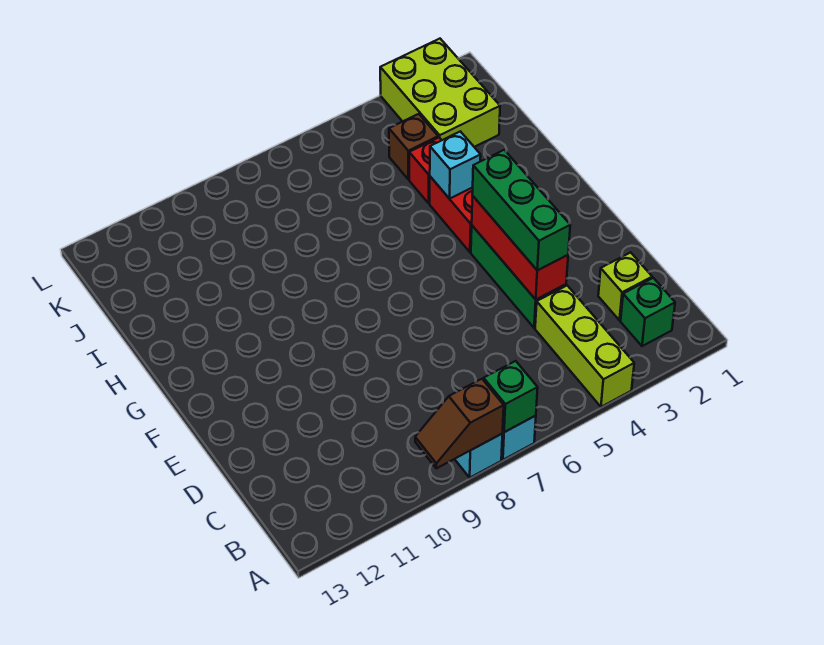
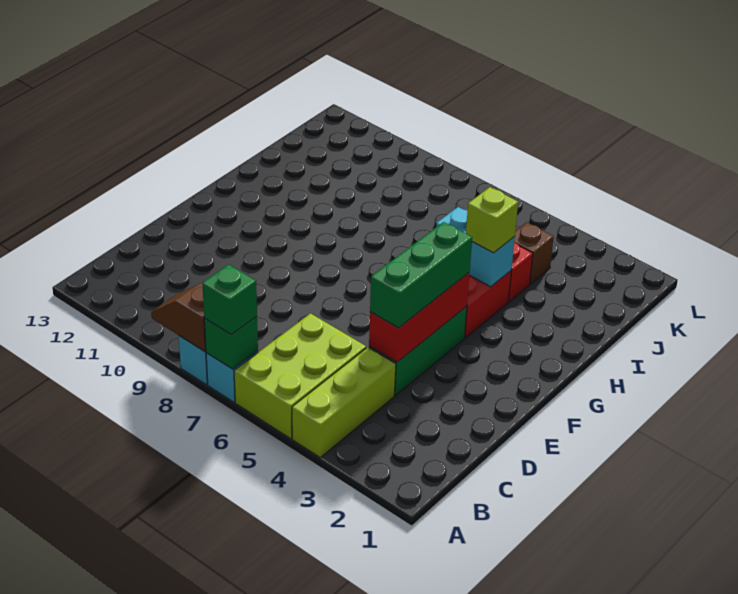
green brick B2 level 1 -> green brick A7 level 3
lime brick C2 level 1 -> lime brick H4 level 3
cyan brick H4 level 2 -> cyan brick H4:H5 level 2
lime brick J2:L3 level 1 -> lime brick A5:C6 level 1

